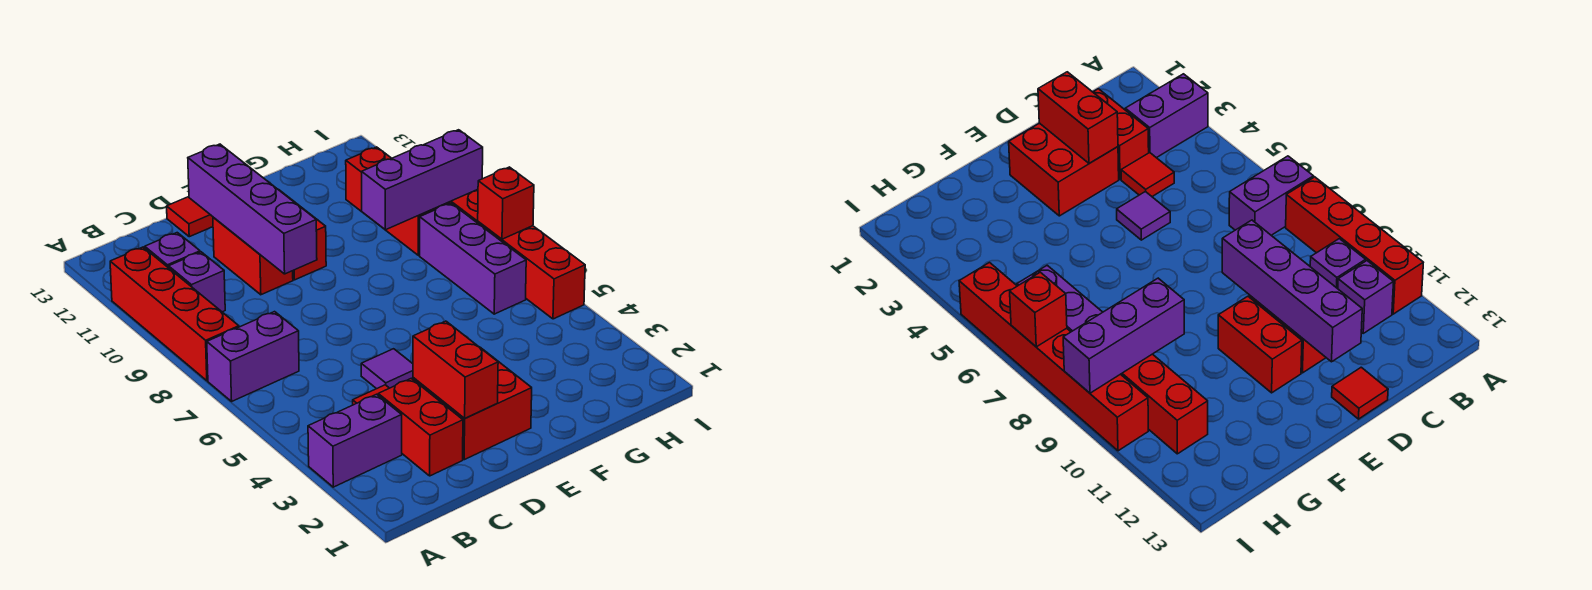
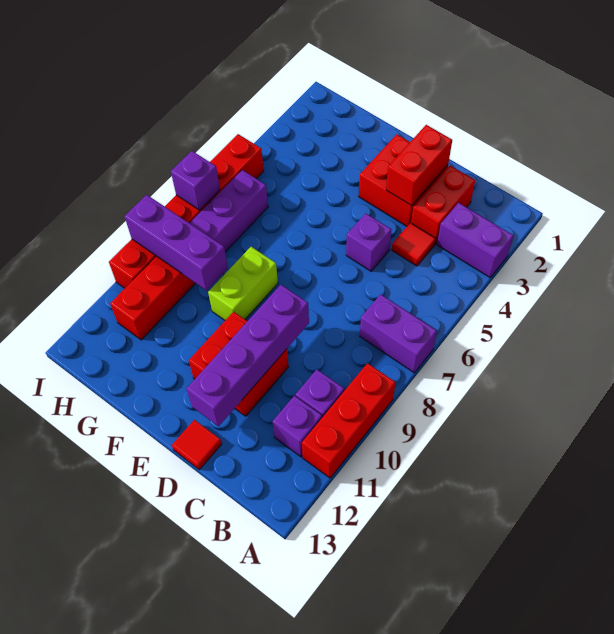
red brick A8:A11 level 1 -> red brick A9:A11 level 1
purple tile D5 level 1 -> purple brick D5 level 1
none -> lime brick F8:F9 level 1
red brick I7 level 2 -> purple brick I7 level 2

